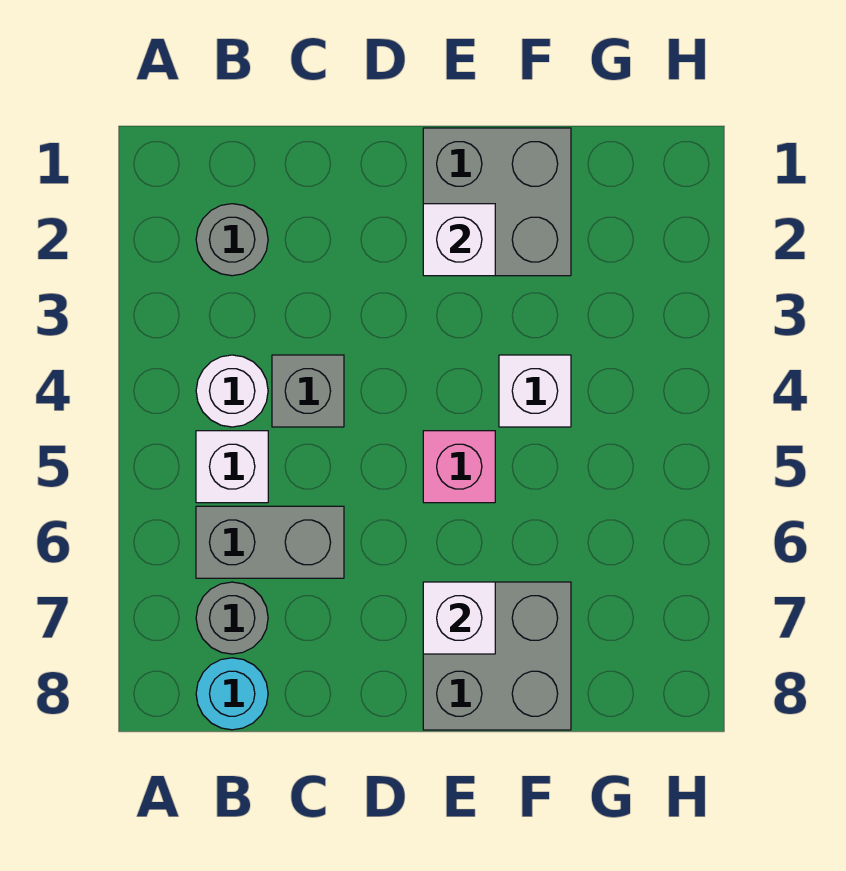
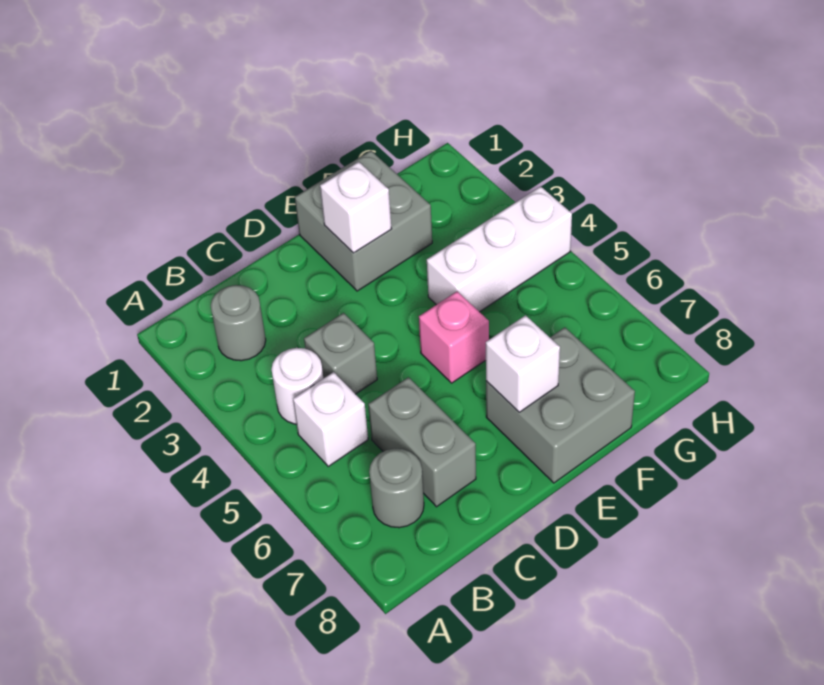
grey brick B6:C6 level 1 -> grey brick C6:C7 level 1
cyan round brick B8 level 1 -> none
white brick F4 level 1 -> white brick F4:H4 level 1

